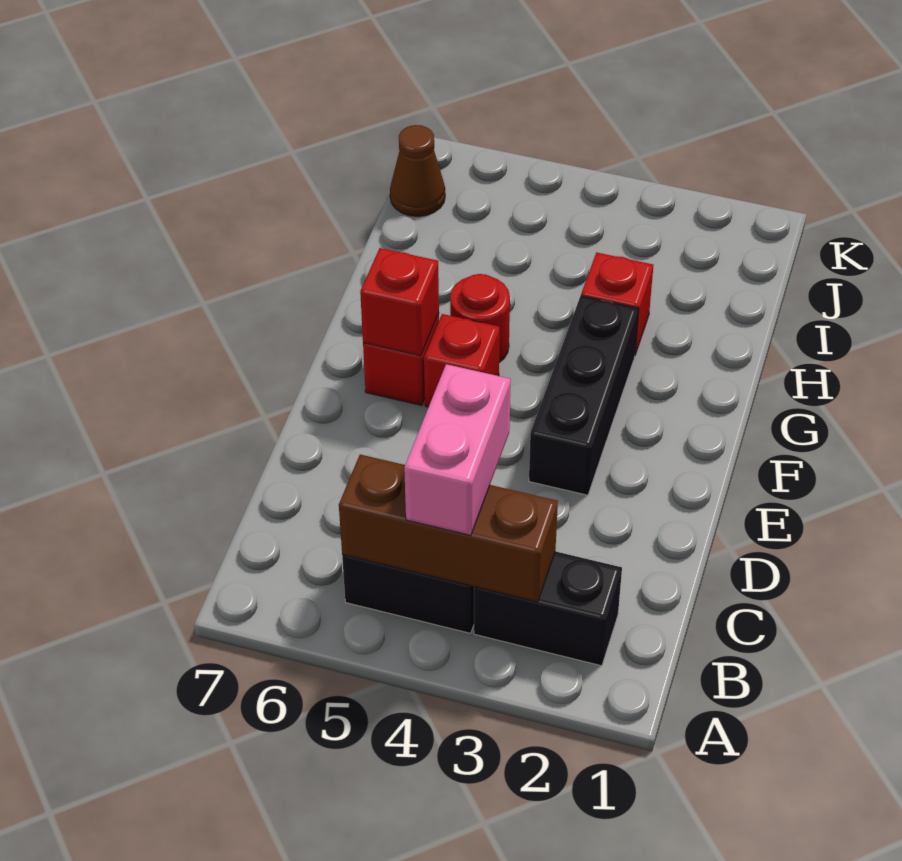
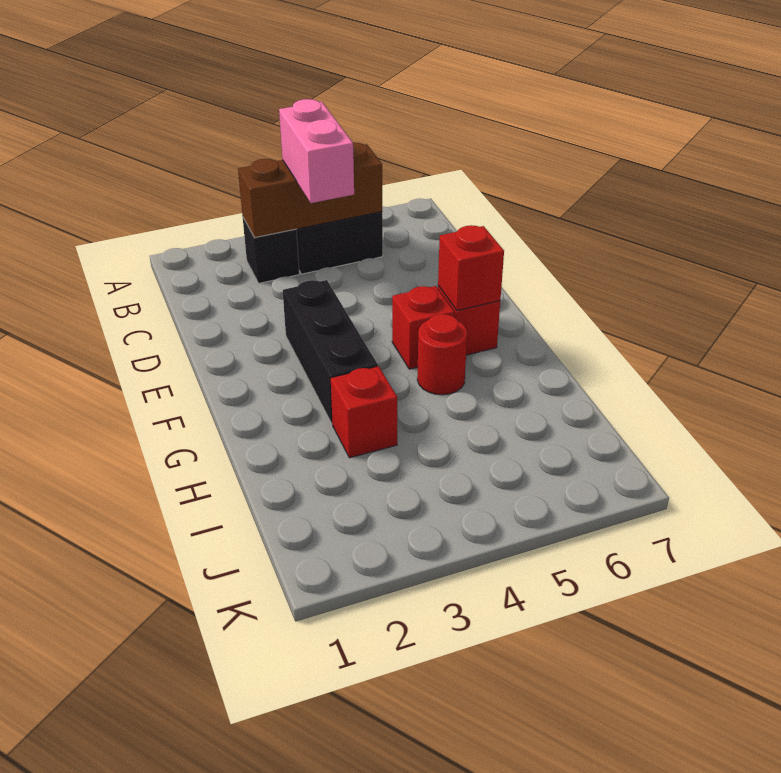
black brick B2:B3 level 1 -> black brick B3 level 1
brown cone J7 level 1 -> none

